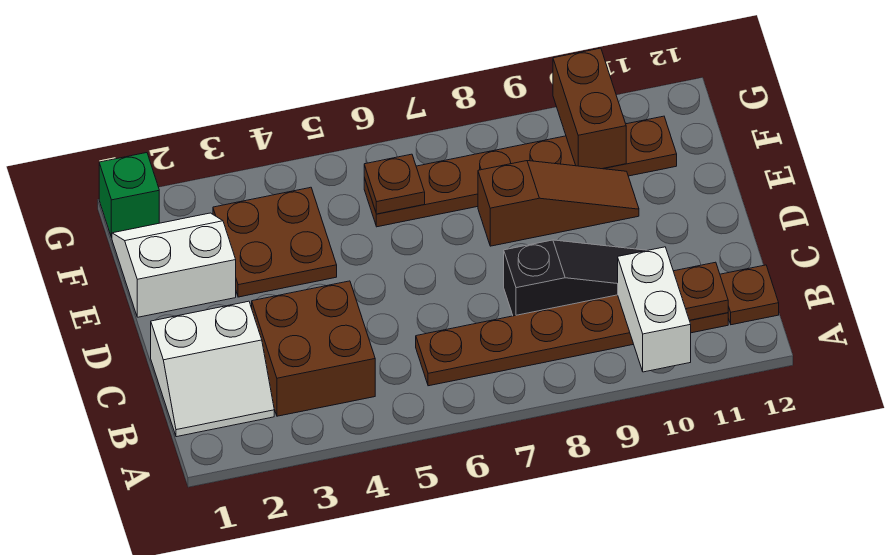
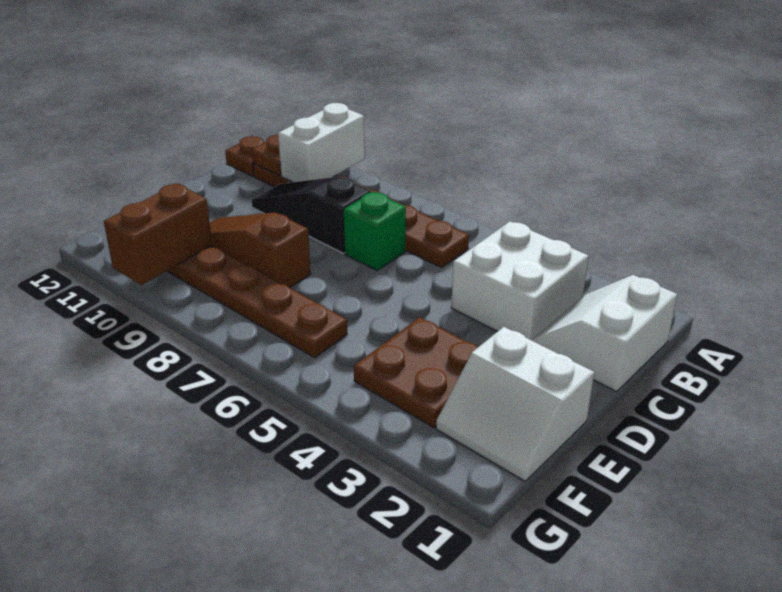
white slope B1:C2 level 1 top C -> white slope B1:C2 level 1 top 1
brown brick B3:C4 level 1 -> white brick B3:C4 level 1
brown plate F6 level 2 -> none
green brick G1 level 1 -> green brick C7 level 1

